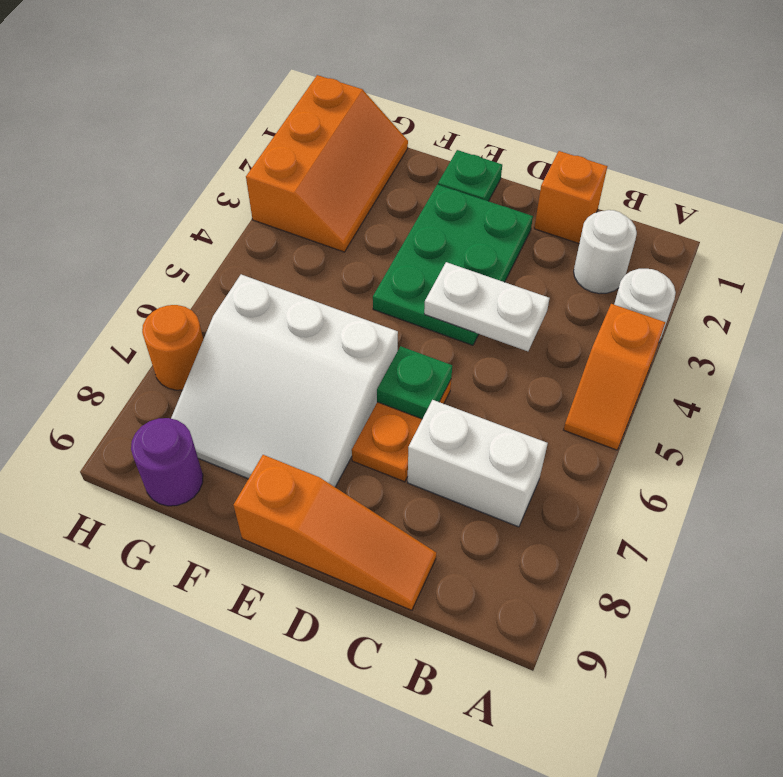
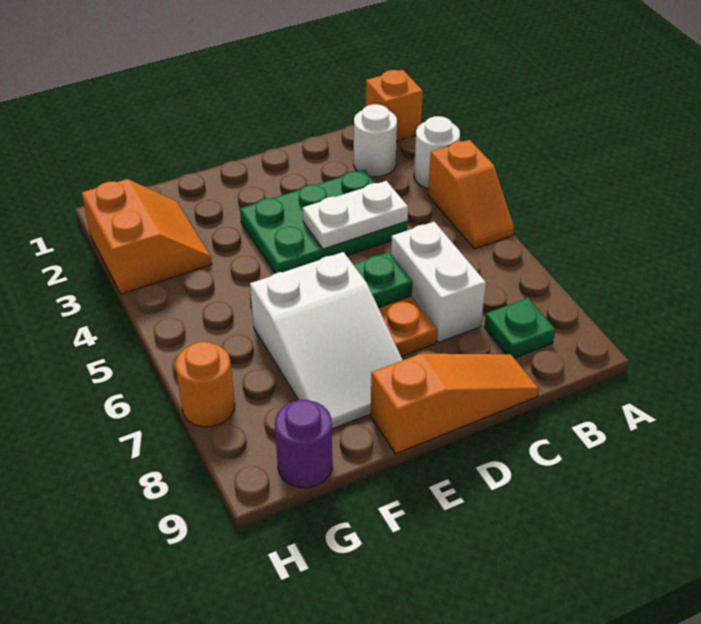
white brick B7:C7 level 1 -> white brick C6:C7 level 1
orange brick C1 level 1 -> orange brick A1 level 1
green plate D2:E4 level 1 -> green plate C3:E4 level 1
green plate E1 level 1 -> green plate B8 level 1
white slope E6:G8 level 1 top 6 -> white slope E6:F8 level 1 top 6
orange slope G1:H3 level 1 top H -> orange slope G2:H3 level 1 top H

